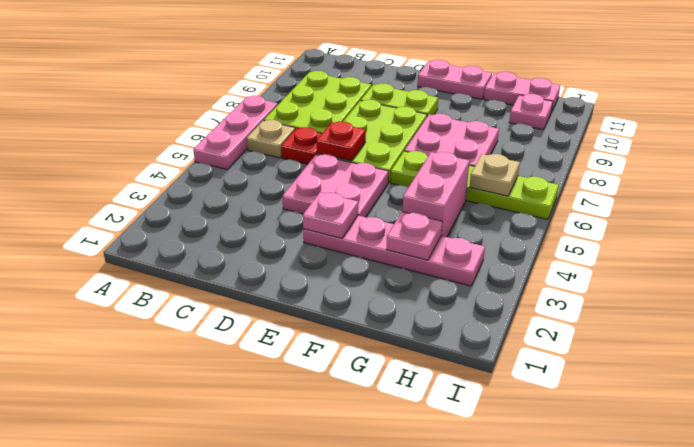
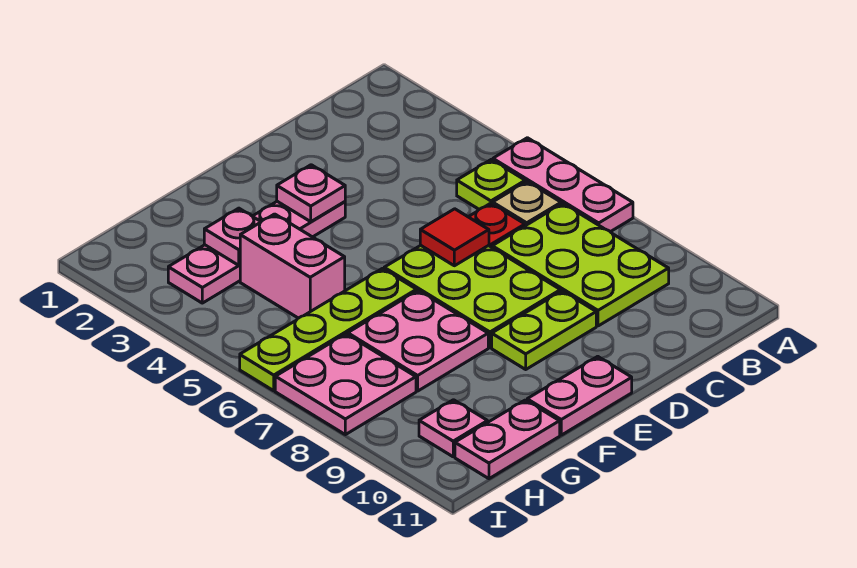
none -> lime plate B5 level 1
pink plate D4:E5 level 1 -> pink plate H7:I8 level 1
red plate D6 level 2 -> red tile D6 level 2
tan plate H6 level 2 -> none

